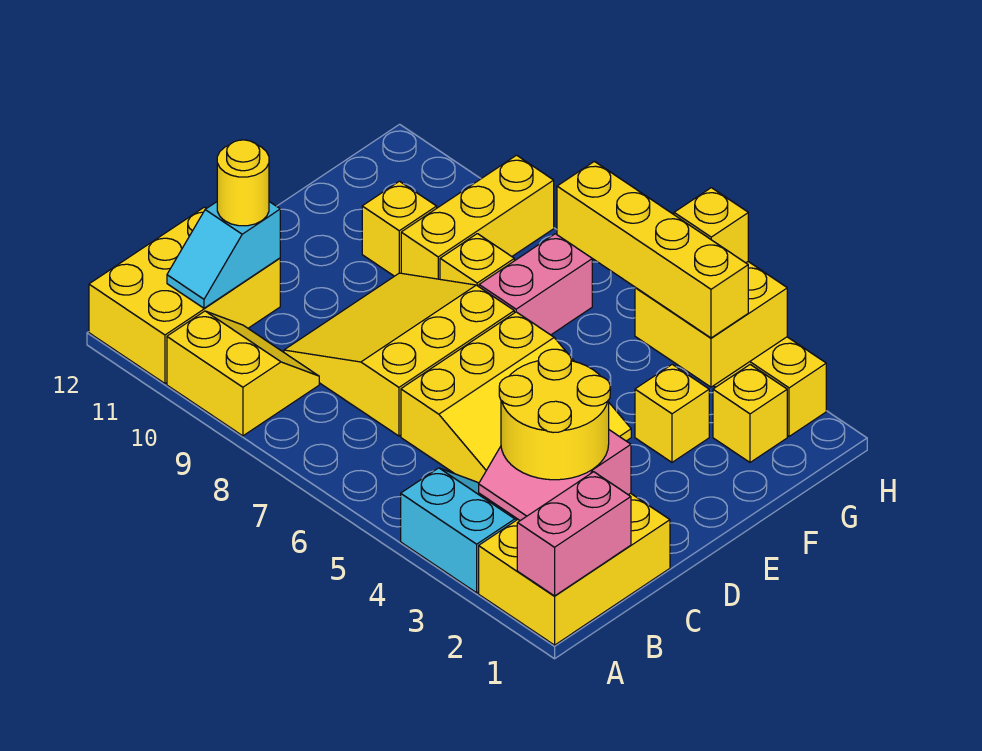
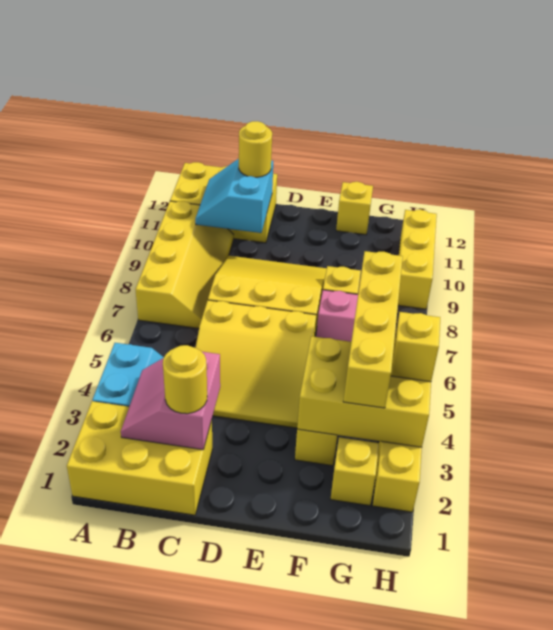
pink brick A1:B1 level 2 -> none
yellow slope A9:B10 level 1 top A -> yellow slope A7:B10 level 1 top A
yellow round brick B2:C3 level 3 -> yellow round brick C2 level 3
cyan slope B11:C11 level 2 top C -> cyan slope B10:C11 level 2 top C
yellow brick F9:H9 level 1 -> yellow brick H9:H11 level 1
yellow brick F10 level 1 -> yellow brick F12 level 1
yellow brick G3:H4 level 2 -> yellow brick F3:H4 level 2

